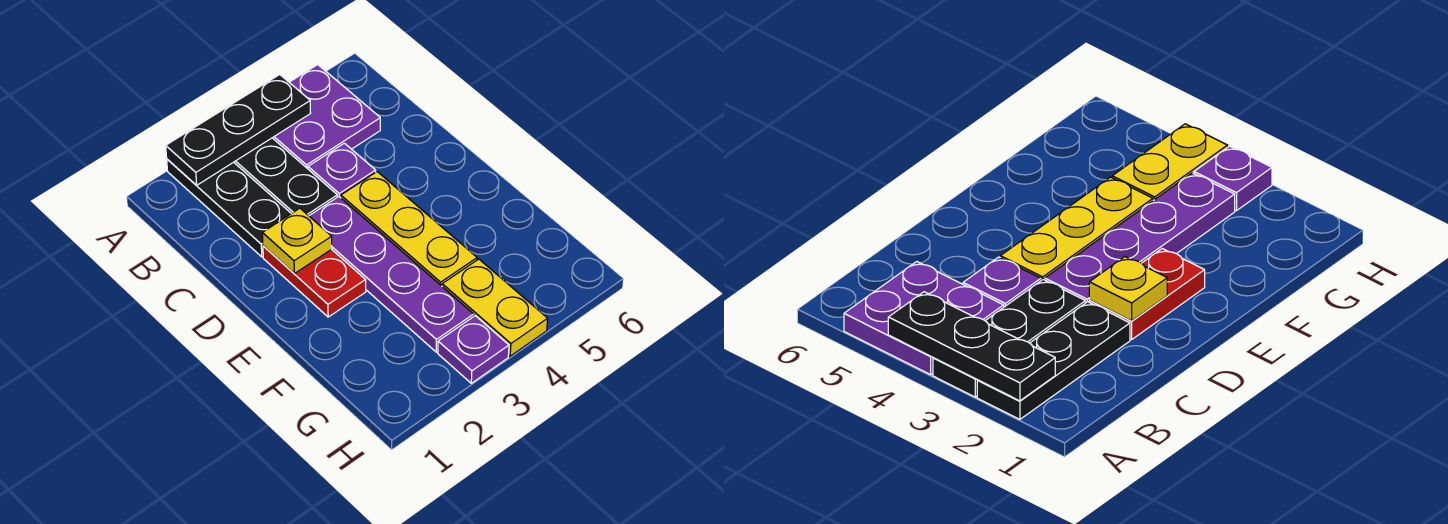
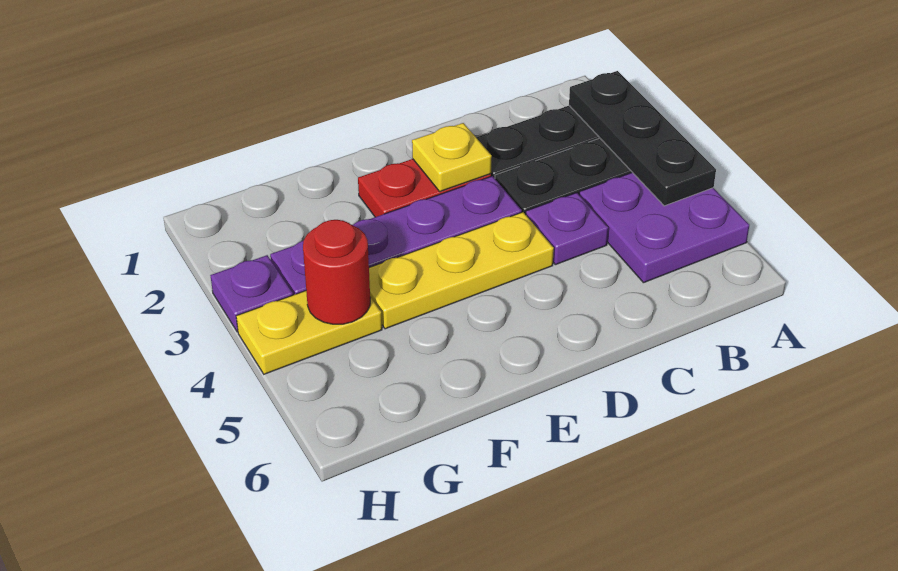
none -> red round brick G4 level 2

